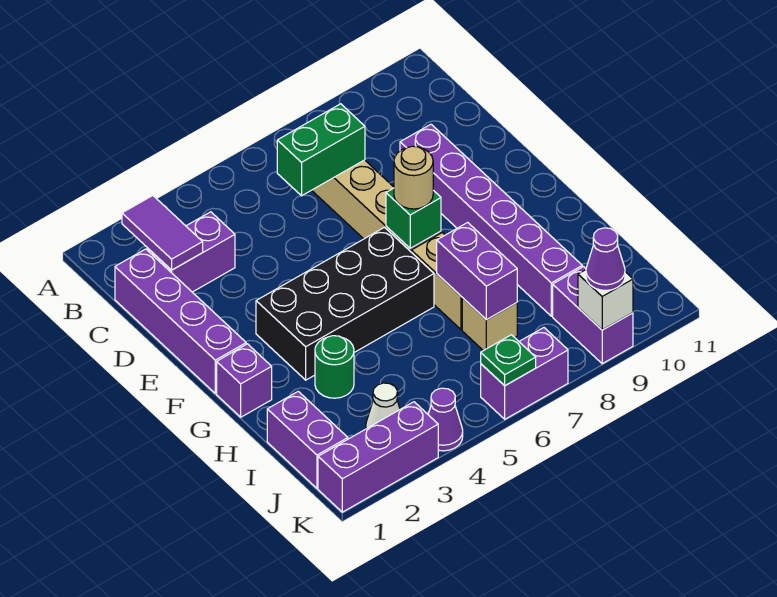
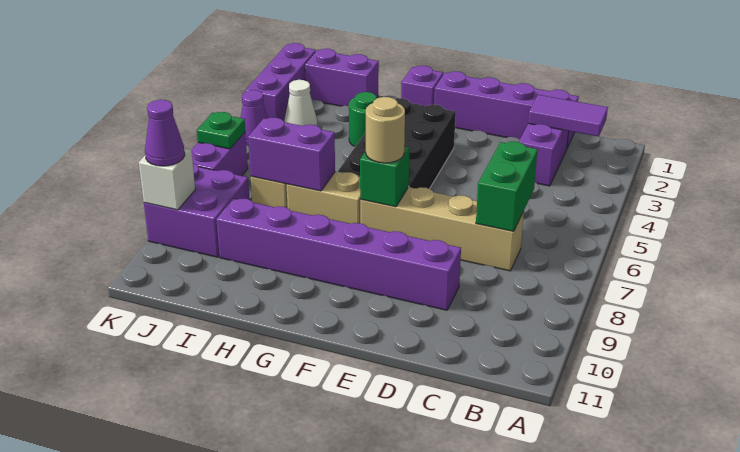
purple brick J9:K9 level 1 -> purple brick J8:K9 level 1

